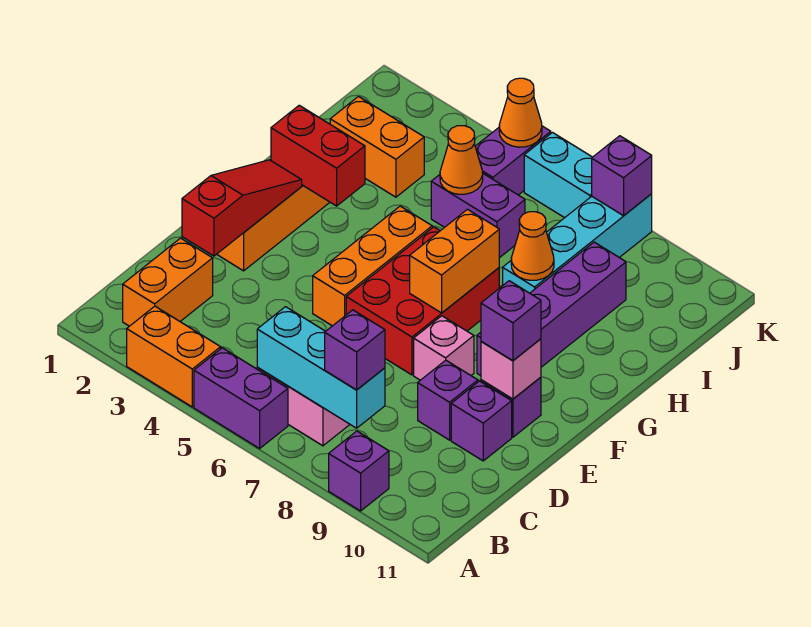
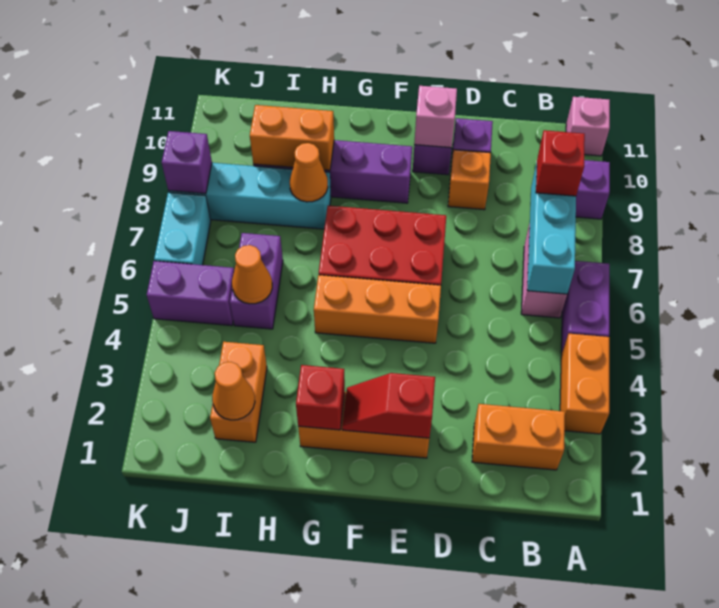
purple brick B8 level 3 -> red brick B8 level 3
red slope D2:F2 level 2 top D -> red slope E2:F2 level 2 top E
purple brick D9 level 1 -> orange brick D9 level 1
pink brick E8 level 1 -> pink brick A11 level 1
purple brick E10 level 3 -> none
orange brick F7:G7 level 2 -> orange brick H9:I9 level 2
red brick G2:G3 level 2 -> red brick G2 level 2
orange cone K5 level 2 -> orange cone I2 level 2

